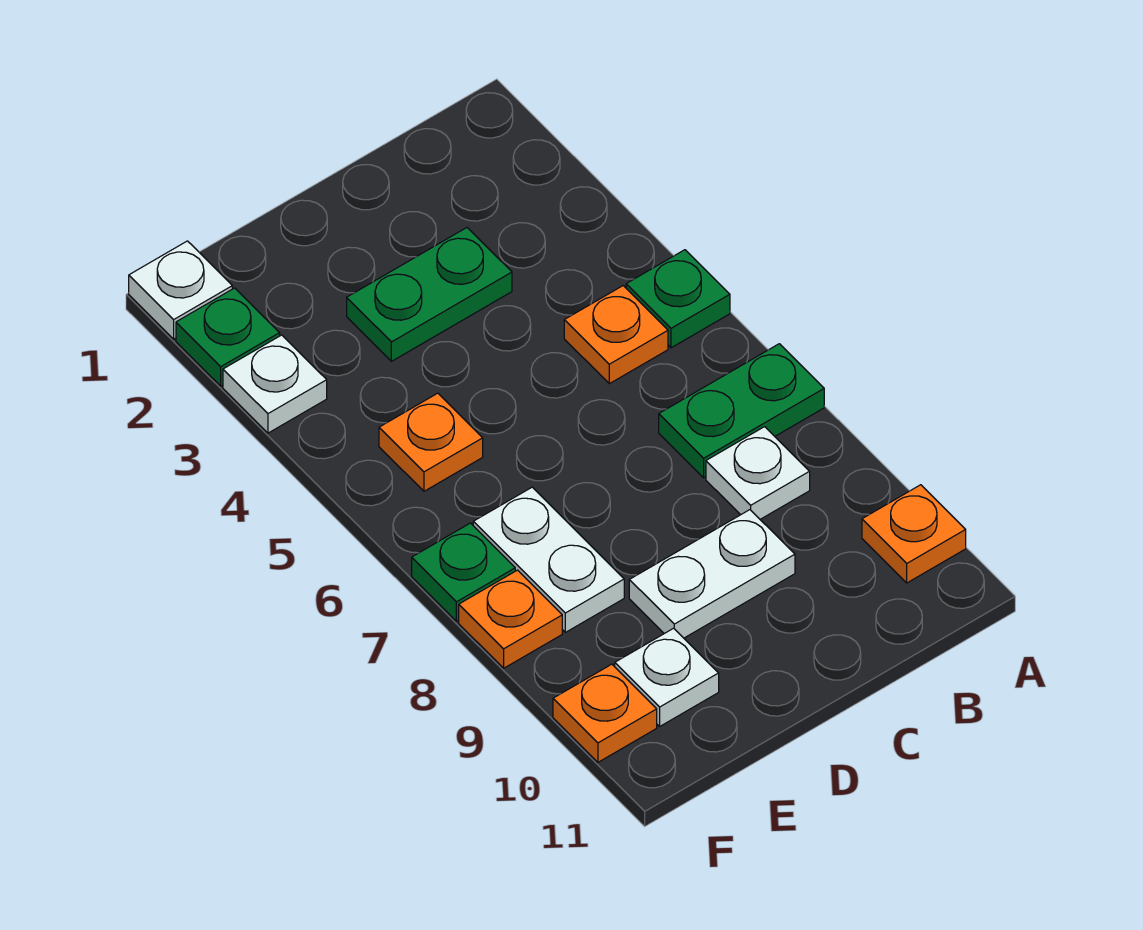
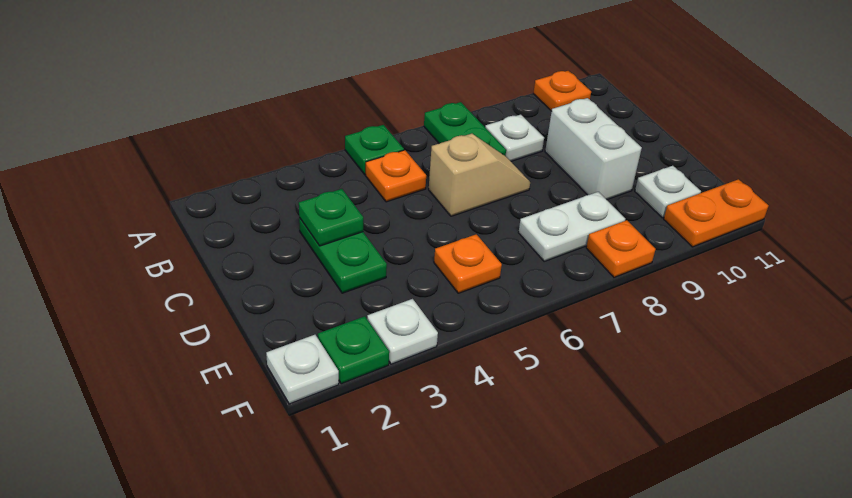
none -> tan slope C6:C7 level 1 top 6
white plate C9:D9 level 1 -> white brick C9:D9 level 1
green plate F7 level 1 -> green plate C3 level 2
orange plate F10 level 1 -> orange plate F10:F11 level 1

